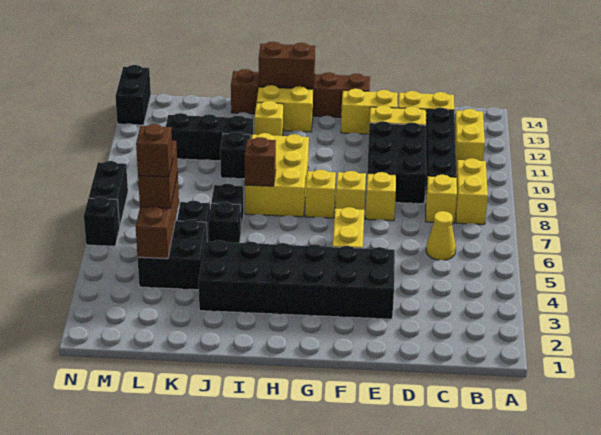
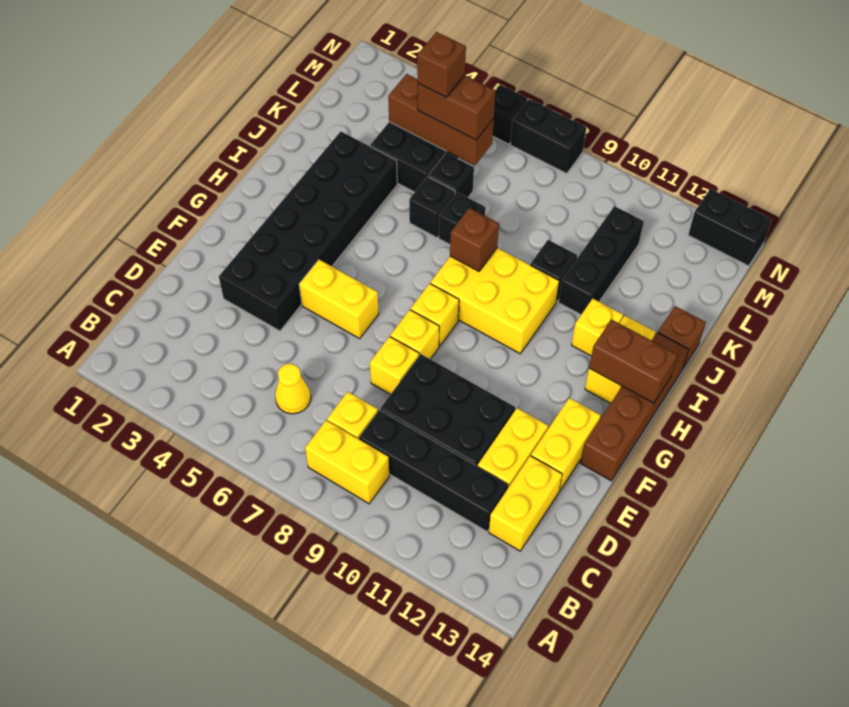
yellow brick B11:B12 level 1 -> none
brown brick H14:I14 level 2 -> brown brick H13:H14 level 2

